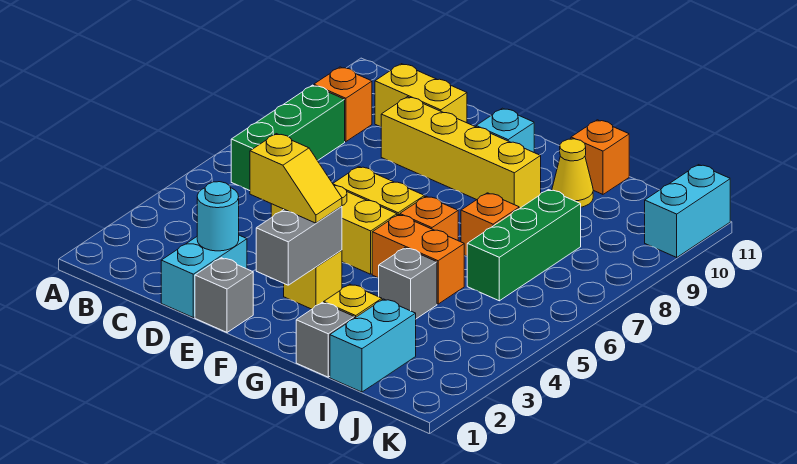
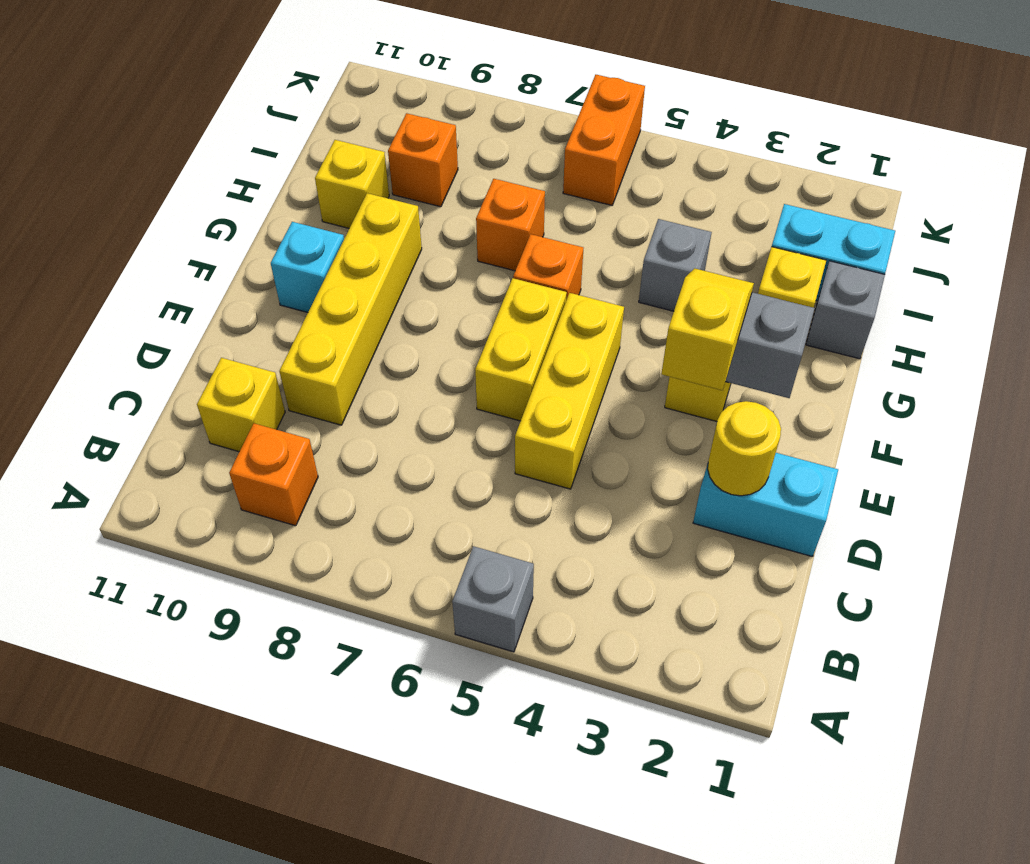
green brick B6:B8 level 1 -> none
yellow brick C10:D10 level 1 -> yellow brick C10 level 1
cyan round brick D2 level 2 -> yellow round brick D2 level 2
grey brick E1 level 1 -> grey brick A5 level 1
orange brick G5:H5 level 1 -> orange brick J6:K6 level 1
yellow cone H10 level 1 -> yellow brick H10 level 1
orange brick H11 level 1 -> orange brick I9 level 1
green brick I6:I8 level 1 -> none
cyan brick K10:K11 level 1 -> none

